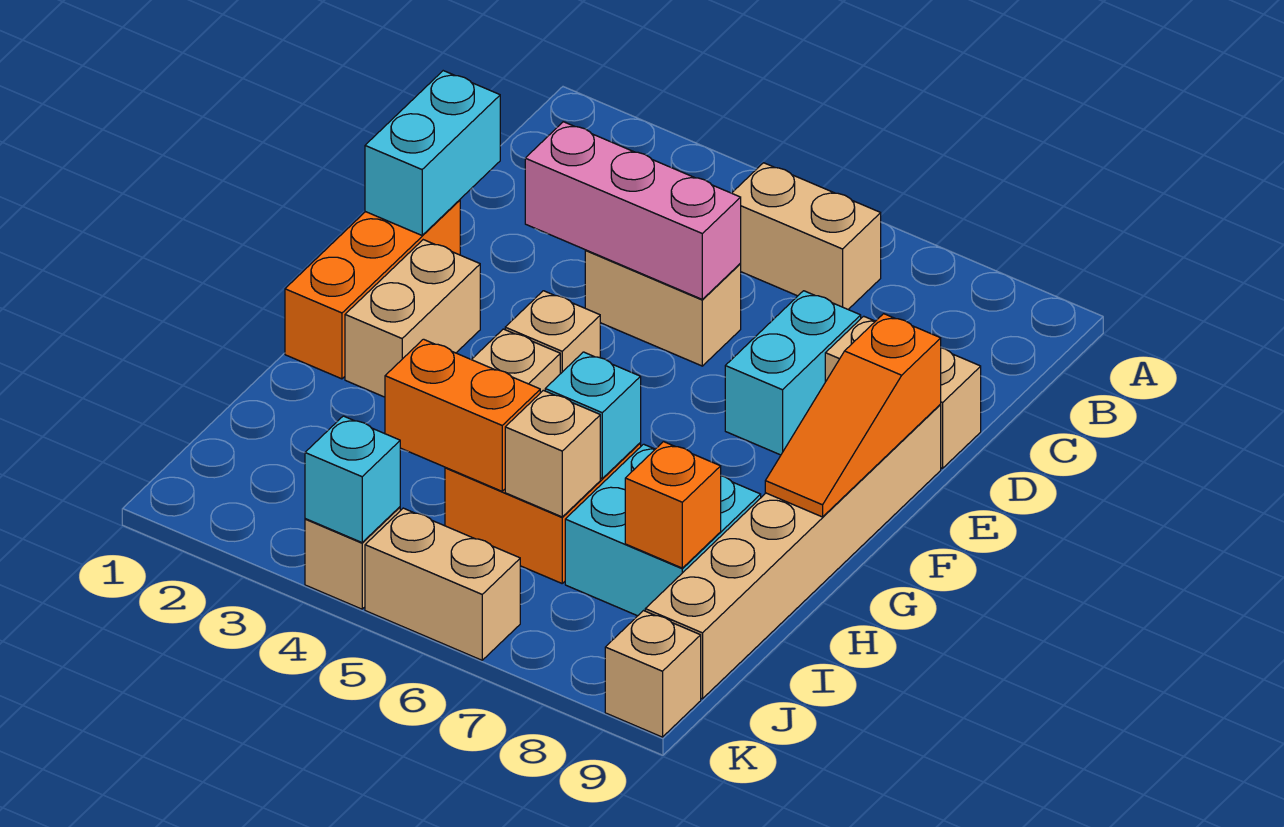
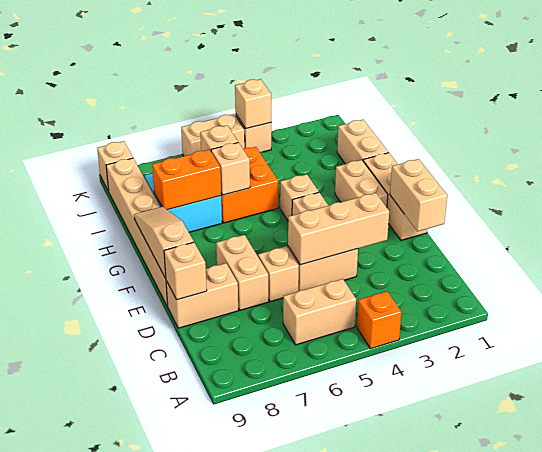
cyan brick D1:E1 level 2 -> tan brick D1:E1 level 2
pink brick D3:D5 level 2 -> tan brick D3:D5 level 2
none -> tan brick D6 level 1
cyan brick D7:E7 level 1 -> tan brick D7:E7 level 1
none -> tan brick D9 level 2
orange brick E1:G1 level 1 -> tan brick E1:G1 level 1
orange slope E9:G9 level 2 top E -> tan slope E9:G9 level 2 top E
none -> tan brick H1:I1 level 1
cyan brick H6 level 2 -> tan brick H6 level 2
orange brick I4:I5 level 2 -> orange brick H7:H8 level 2
orange brick I8 level 2 -> orange brick A4 level 1
cyan brick K4 level 2 -> tan brick K4 level 2

